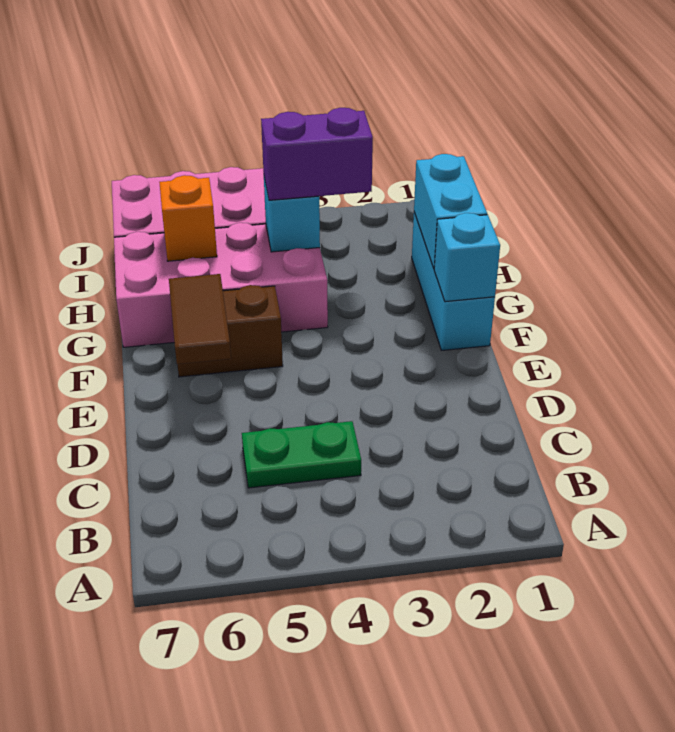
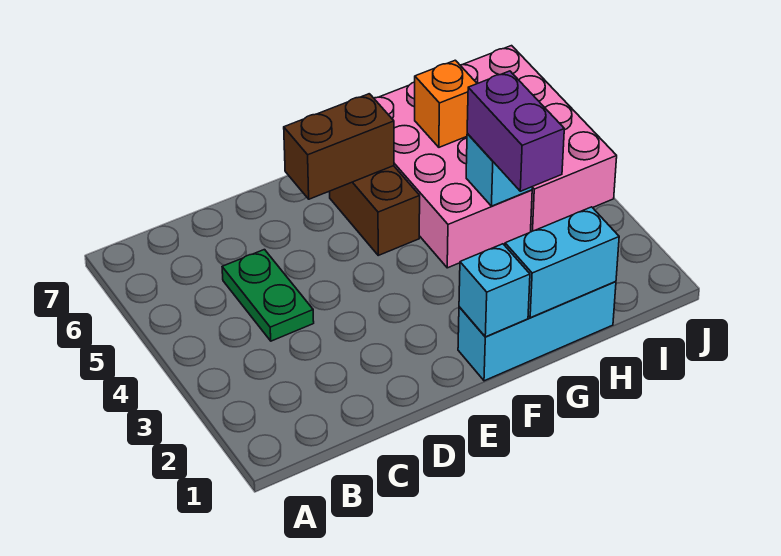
brown tile E6:F6 level 2 -> brown brick E6:F6 level 2

